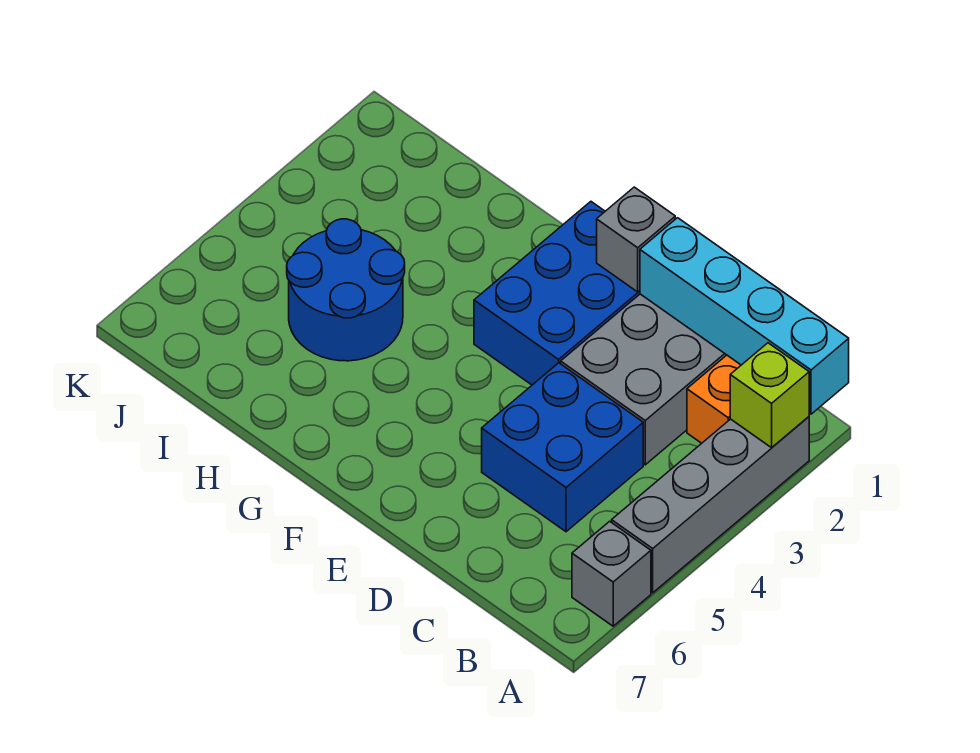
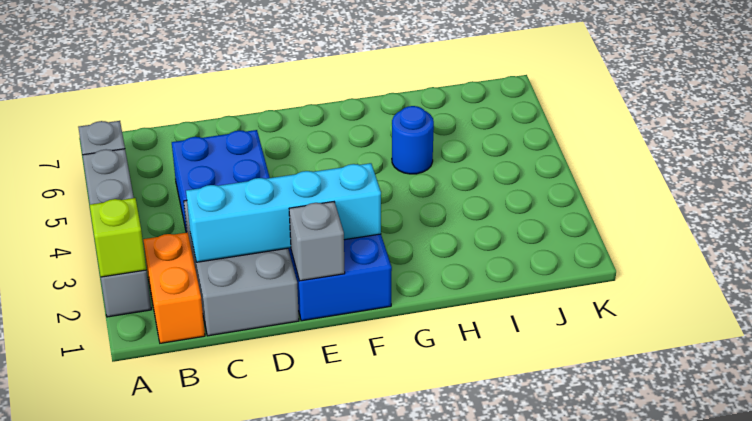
cyan brick A1:D1 level 2 -> cyan brick C2:F2 level 2
blue round brick H4:I5 level 1 -> blue round brick H5 level 1

